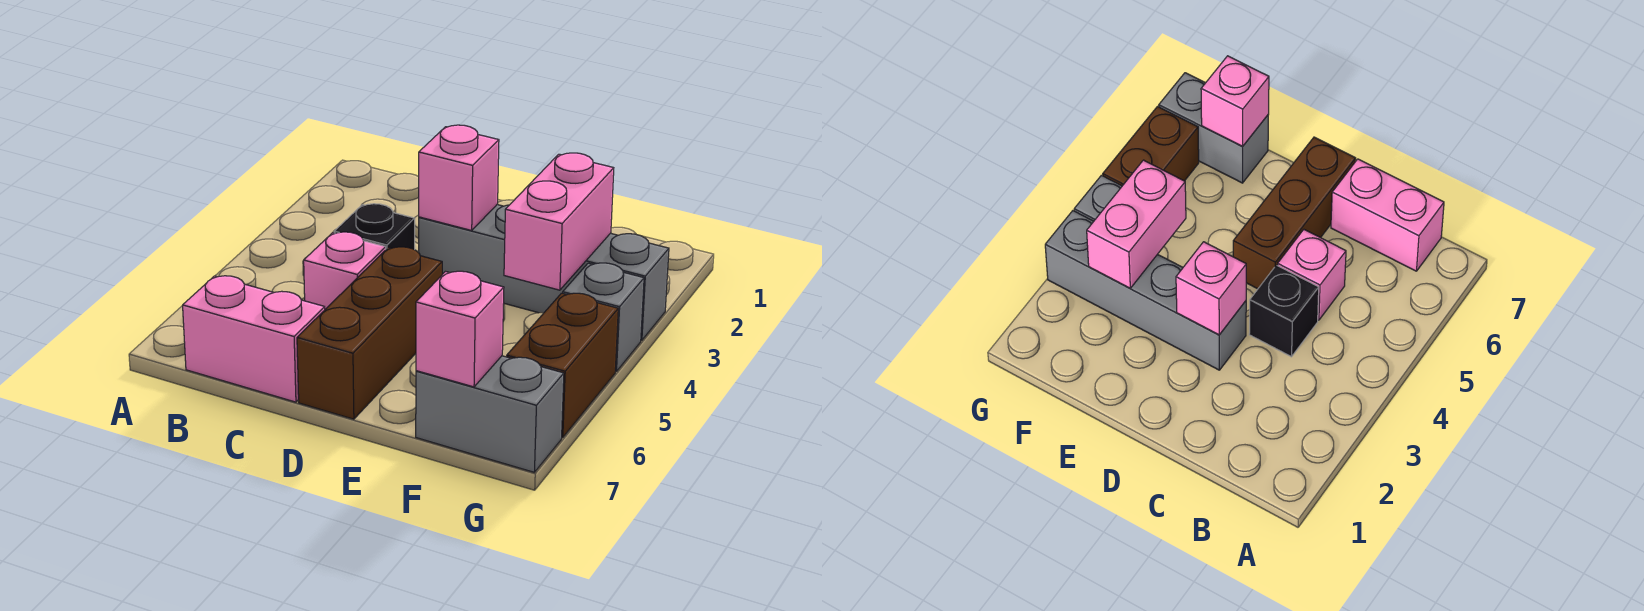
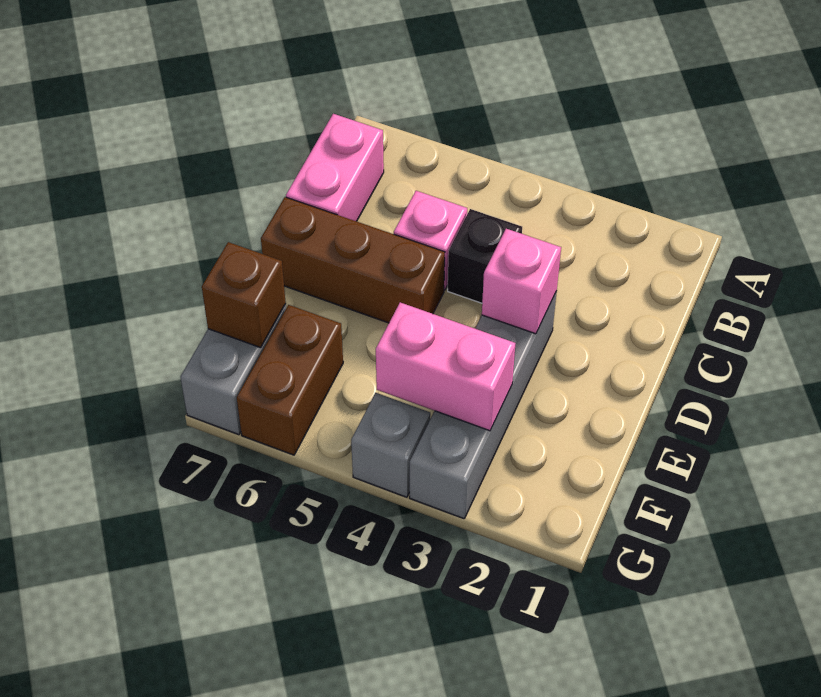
pink brick F7 level 2 -> brown brick F7 level 2
brown brick G5:G6 level 1 -> brown brick F6:G6 level 1

